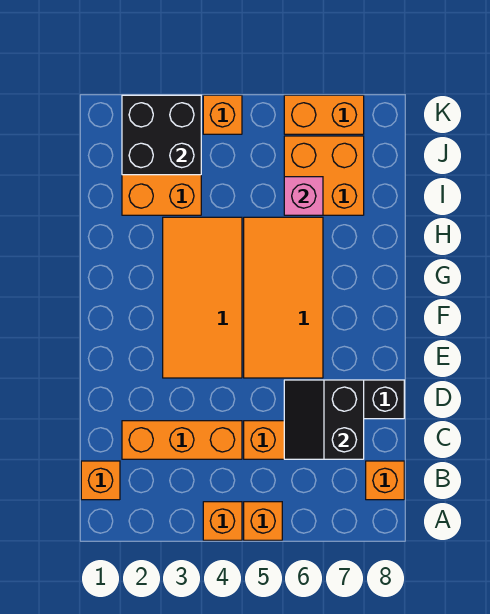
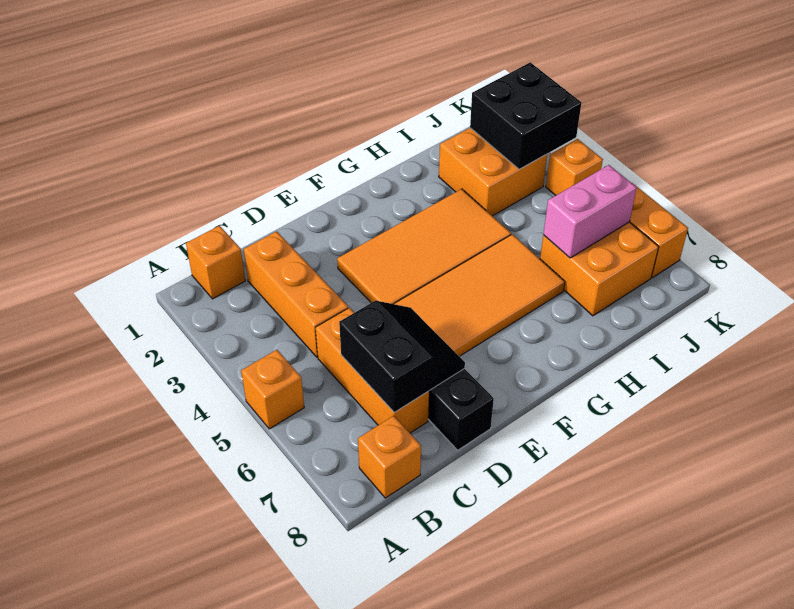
orange brick A4 level 1 -> none
black slope C6:D7 level 2 top 7 -> black slope C6:D7 level 2 top C
pink brick I6 level 2 -> pink brick I6:J6 level 2

